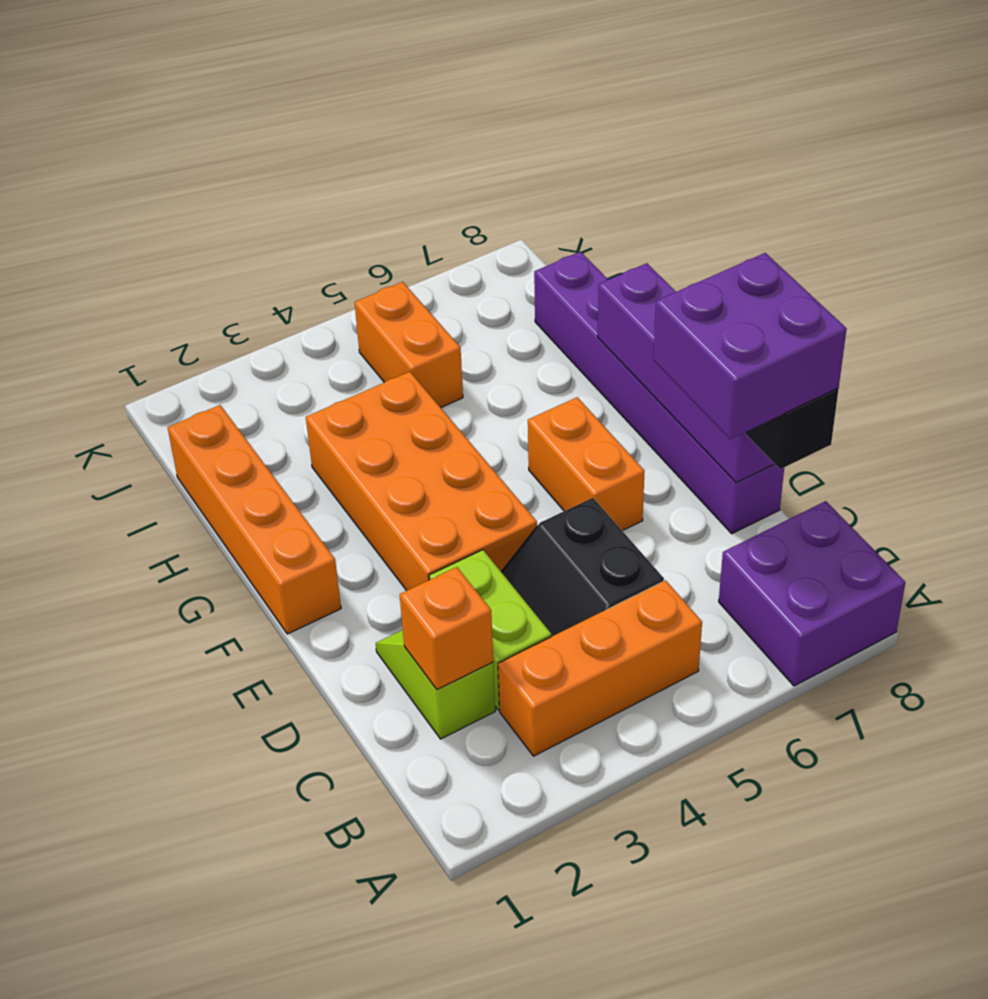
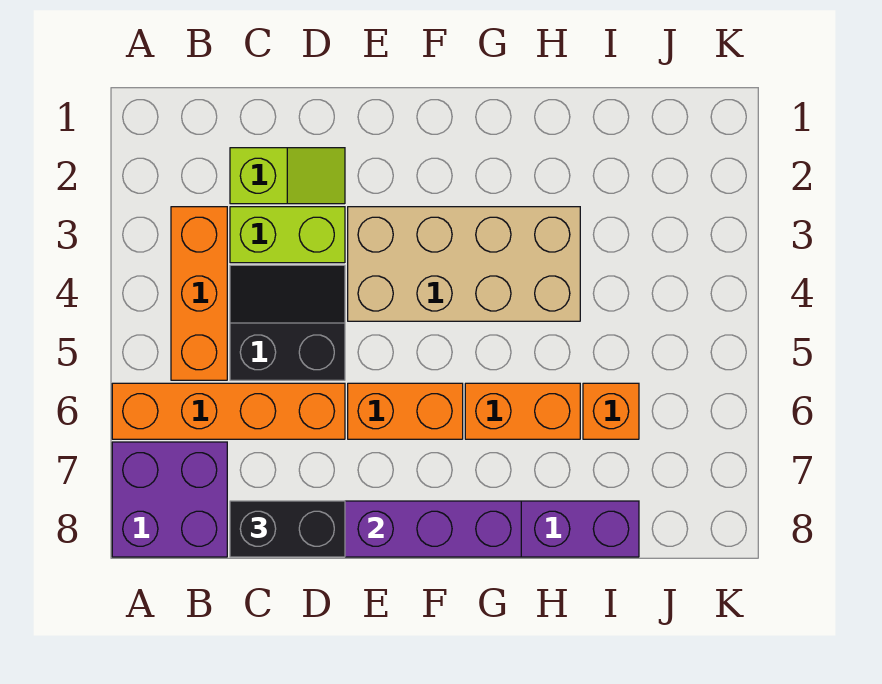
orange brick C2 level 2 -> orange brick I6 level 1
purple brick C7:D8 level 4 -> none
orange brick E3:H4 level 1 -> tan brick E3:H4 level 1
orange brick F1:I1 level 1 -> orange brick A6:D6 level 1
orange brick I5:J5 level 1 -> orange brick G6:H6 level 1

